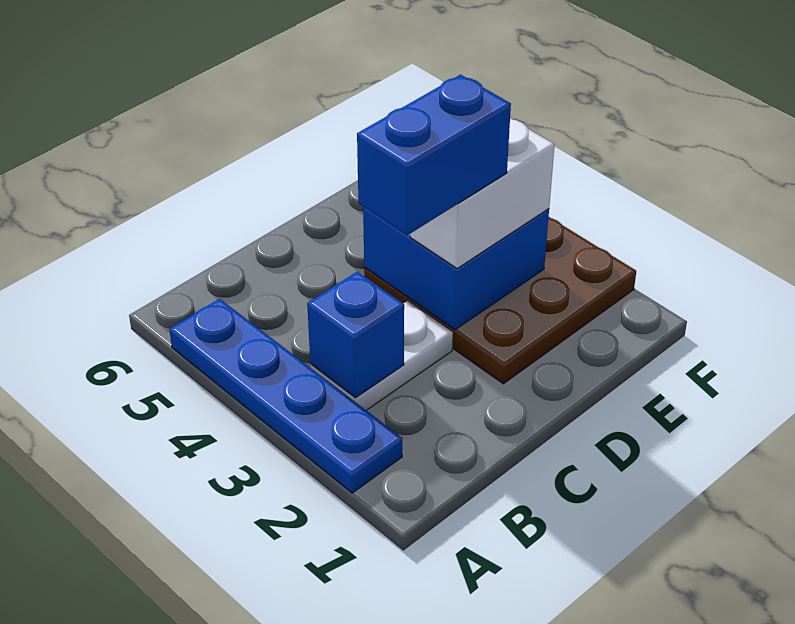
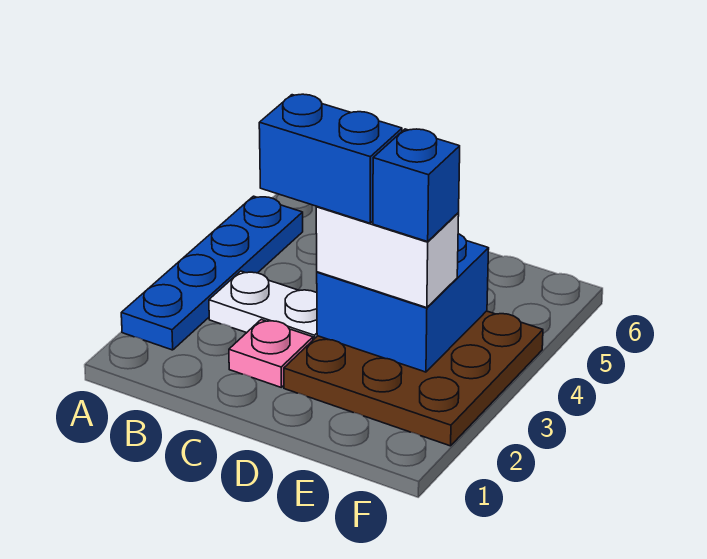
blue brick B3 level 2 -> blue brick E3 level 4
none -> pink plate C2 level 1

